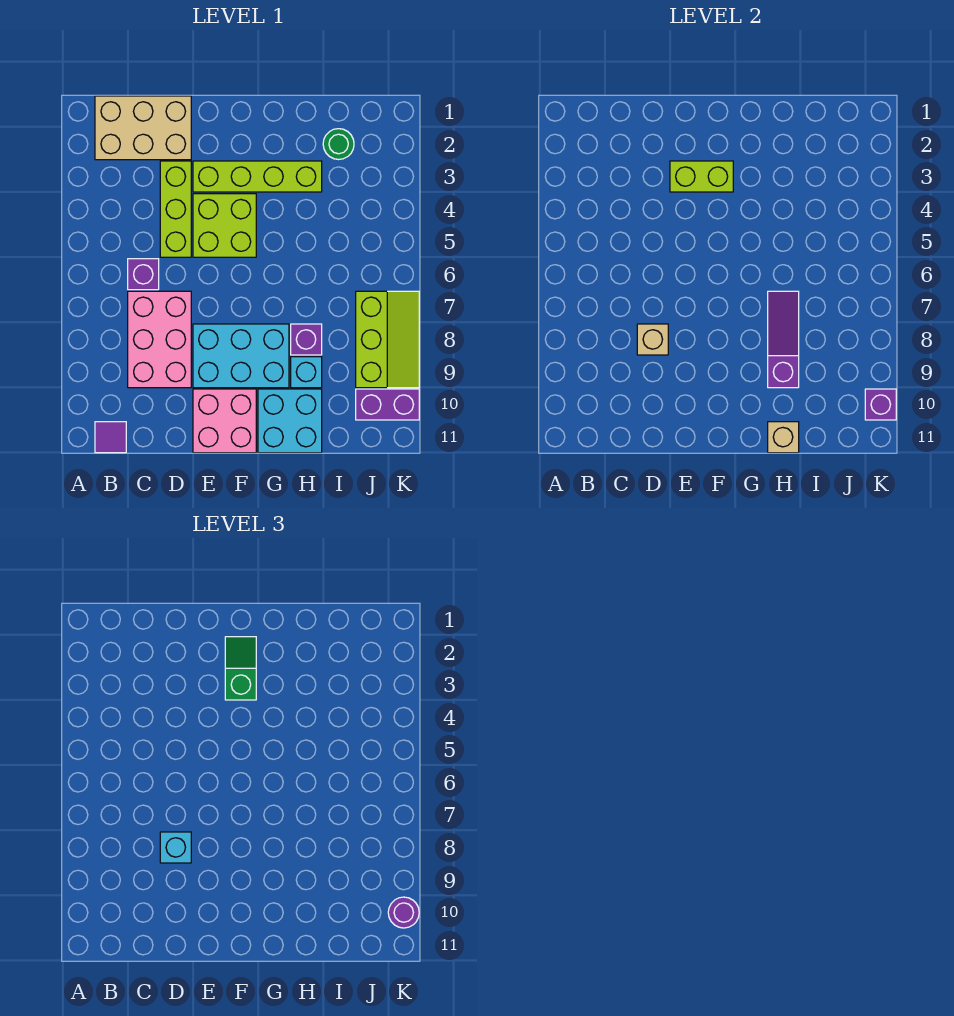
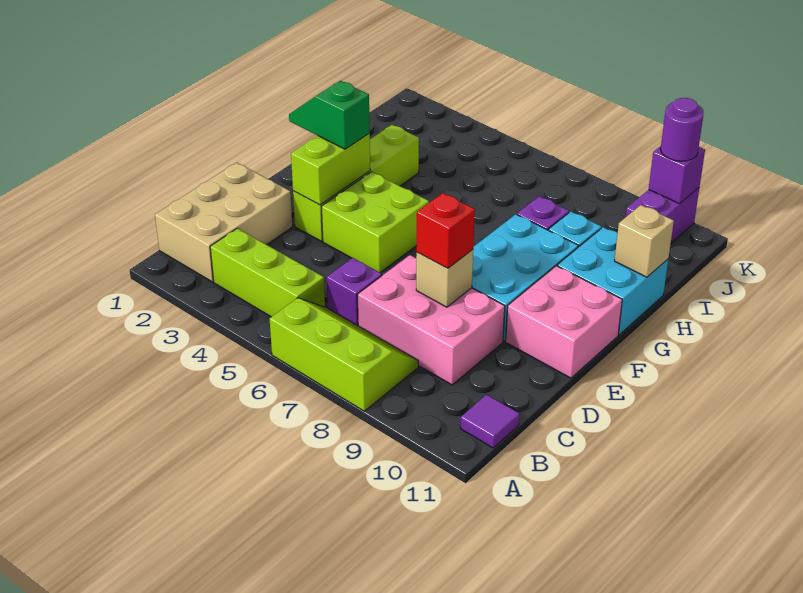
lime brick D3:D5 level 1 -> lime brick B3:B5 level 1
cyan brick D8 level 3 -> red brick D8 level 3
purple slope H7:H9 level 2 top 9 -> none
green round brick I2 level 1 -> none
lime slope J7:K9 level 1 top J -> lime slope A6:B8 level 1 top A

